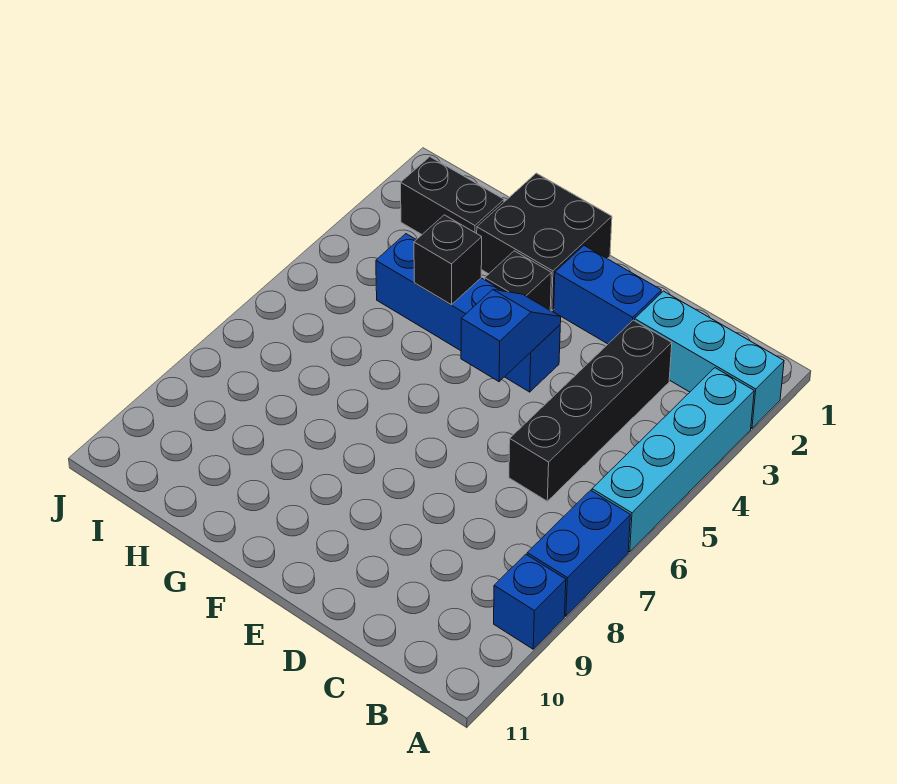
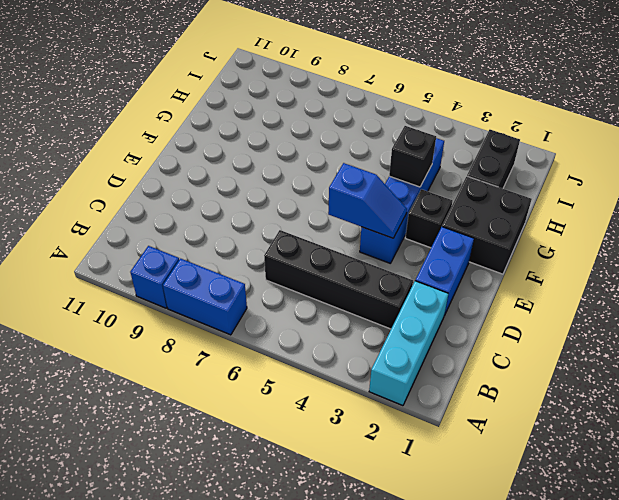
cyan brick A3:A6 level 1 -> none

